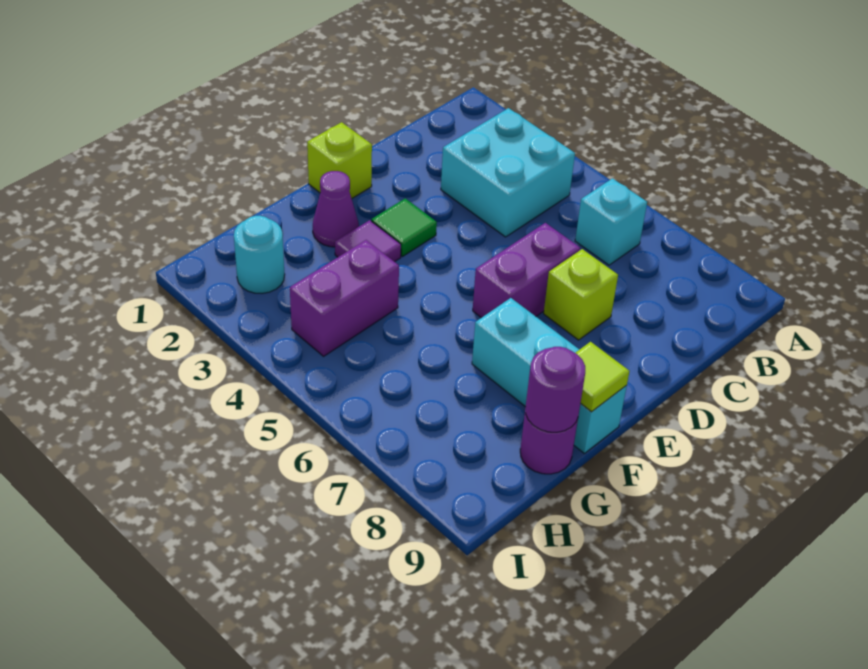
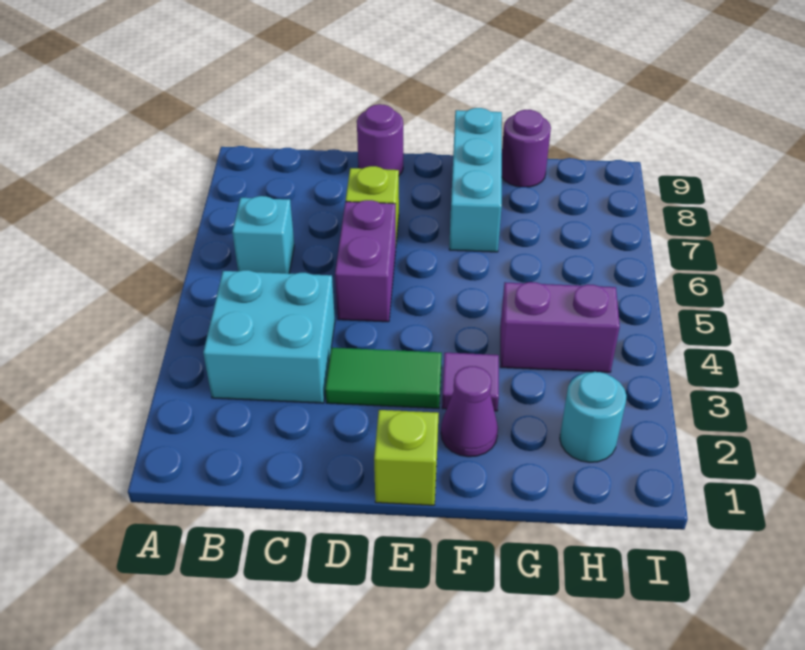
purple brick D6:E6 level 1 -> purple brick D5:D6 level 1
green tile E3 level 1 -> green tile D3:E3 level 1
lime tile F9 level 2 -> none
purple round brick G9 level 2 -> purple round brick D9 level 1

